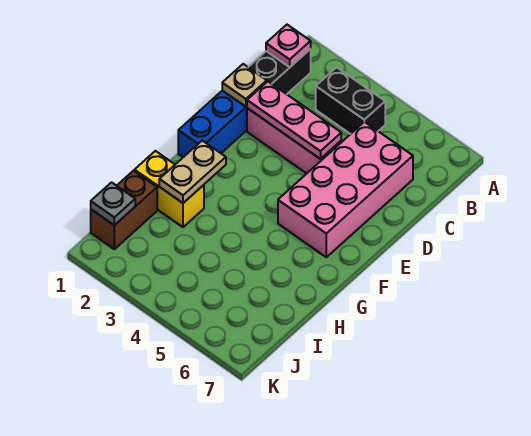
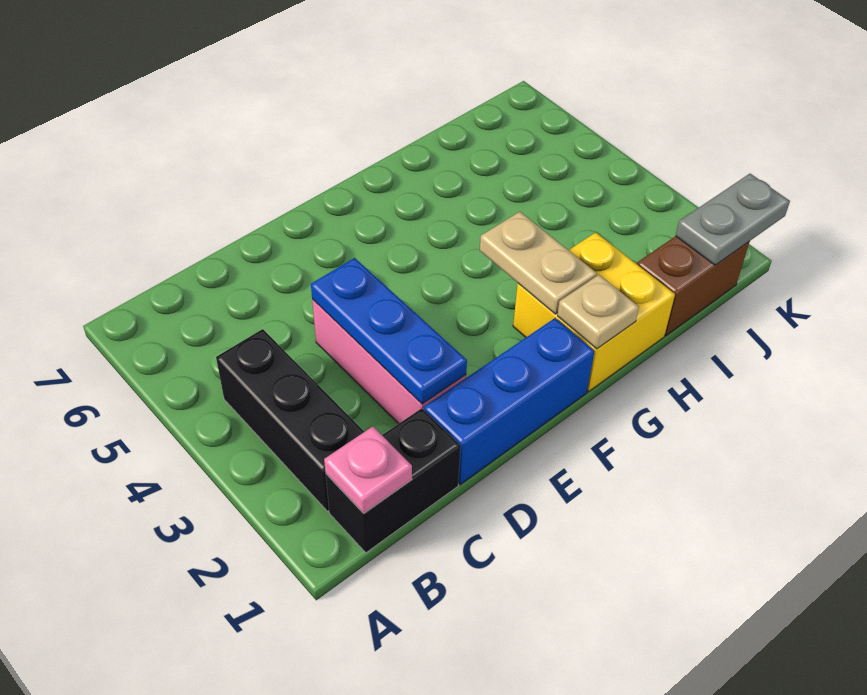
black brick B3:B4 level 1 -> black brick B2:B4 level 1
pink brick C5:F6 level 1 -> none
tan plate D1 level 2 -> tan plate G1 level 2
pink plate D2:D4 level 2 -> blue plate D2:D4 level 2
tan plate G2:H2 level 2 -> tan plate G2:G3 level 2
yellow brick H1:H2 level 1 -> yellow brick G1:H2 level 1
grey plate J1 level 2 -> grey plate J1:K1 level 2

